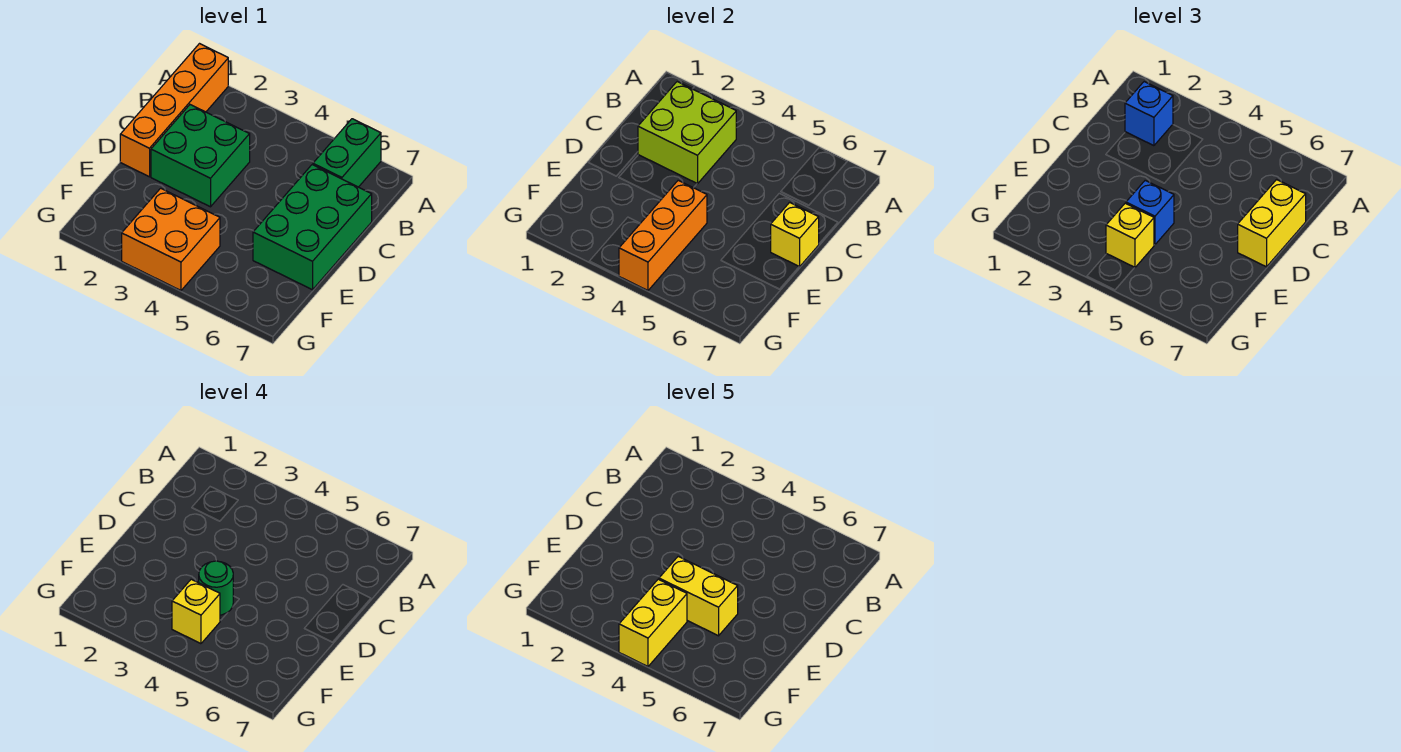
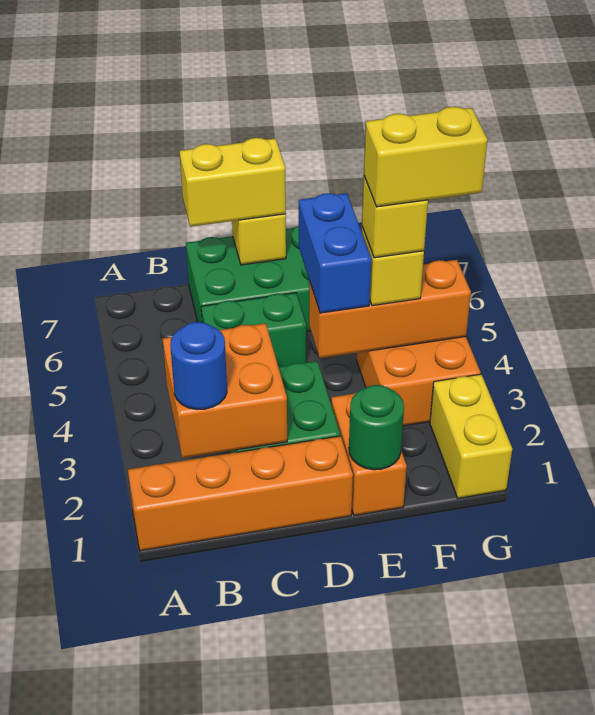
green brick A6:B6 level 1 -> green brick C5:D5 level 1
lime brick B2:C3 level 2 -> orange brick B2:C3 level 2
blue brick B2 level 3 -> blue round brick B2 level 3
none -> orange brick E1:E2 level 1
blue brick E4 level 3 -> blue brick E4:E5 level 3
green round brick E4 level 4 -> green round brick E1 level 2
yellow brick E4:E5 level 5 -> yellow brick G1:G2 level 1

